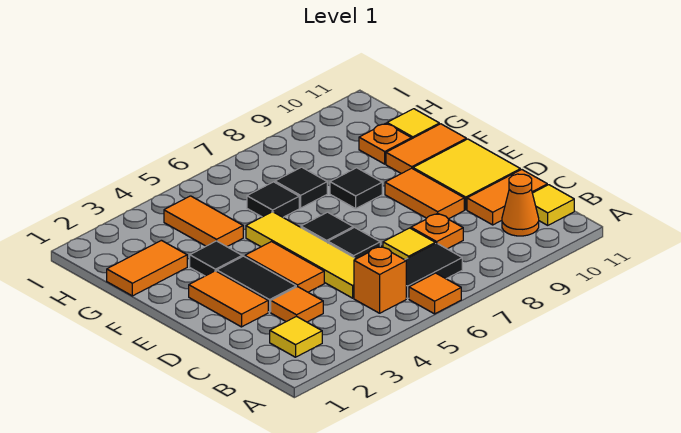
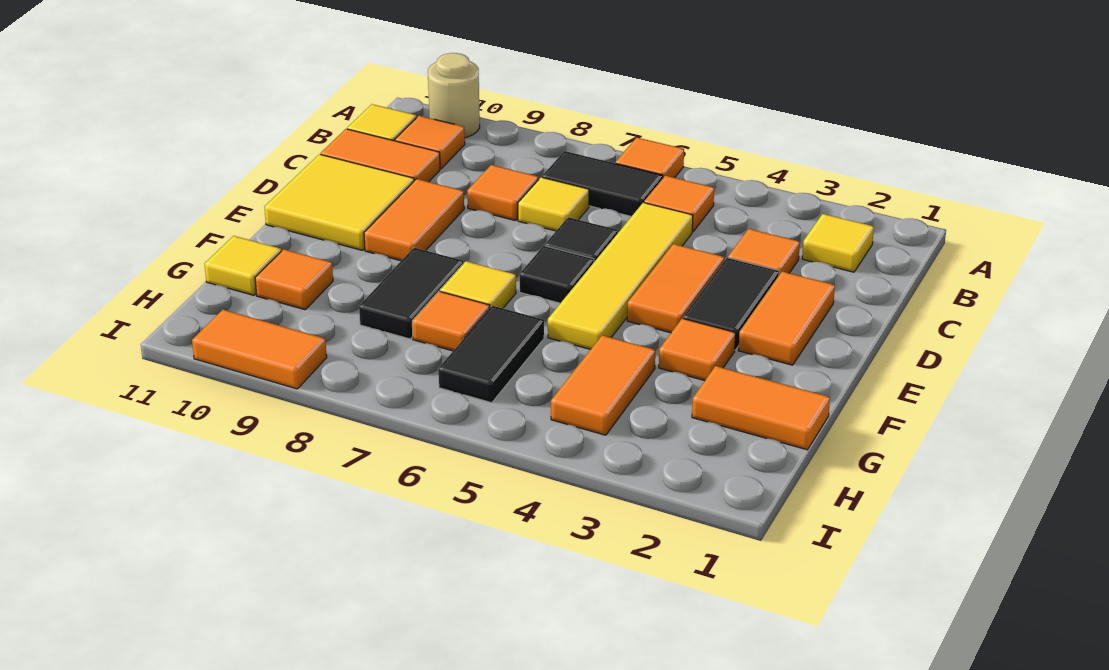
none -> tan round brick A10 level 1
orange brick B5 level 1 -> orange tile B5 level 1
orange cone B10 level 1 -> orange tile B10 level 1
orange plate C8 level 1 -> orange tile C8 level 1
black tile F3 level 1 -> orange tile F3 level 1
none -> yellow tile F7 level 1
black tile F8 level 1 -> black tile F8:G8 level 1
orange tile F10:F11 level 1 -> orange tile I9:I10 level 1
black tile G6 level 1 -> black tile G6:H6 level 1
black tile G7 level 1 -> orange tile G7 level 1
orange plate G10 level 1 -> orange tile G10 level 1

